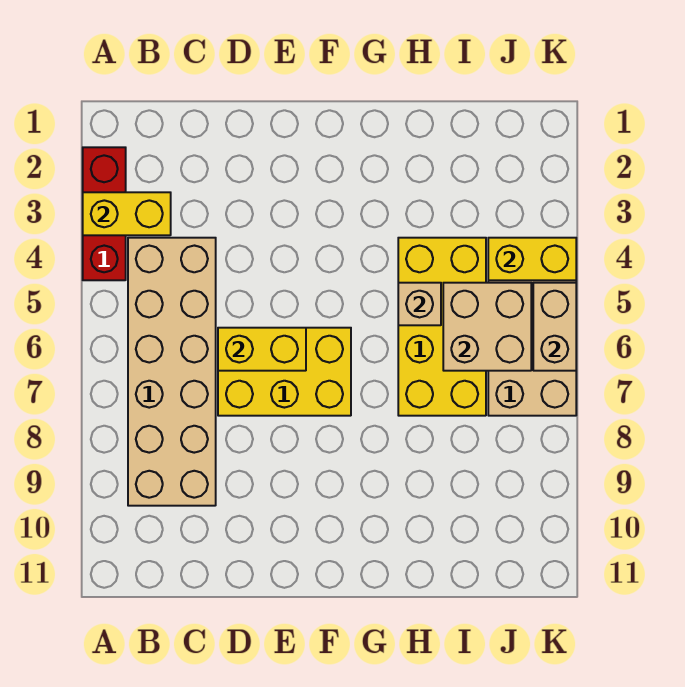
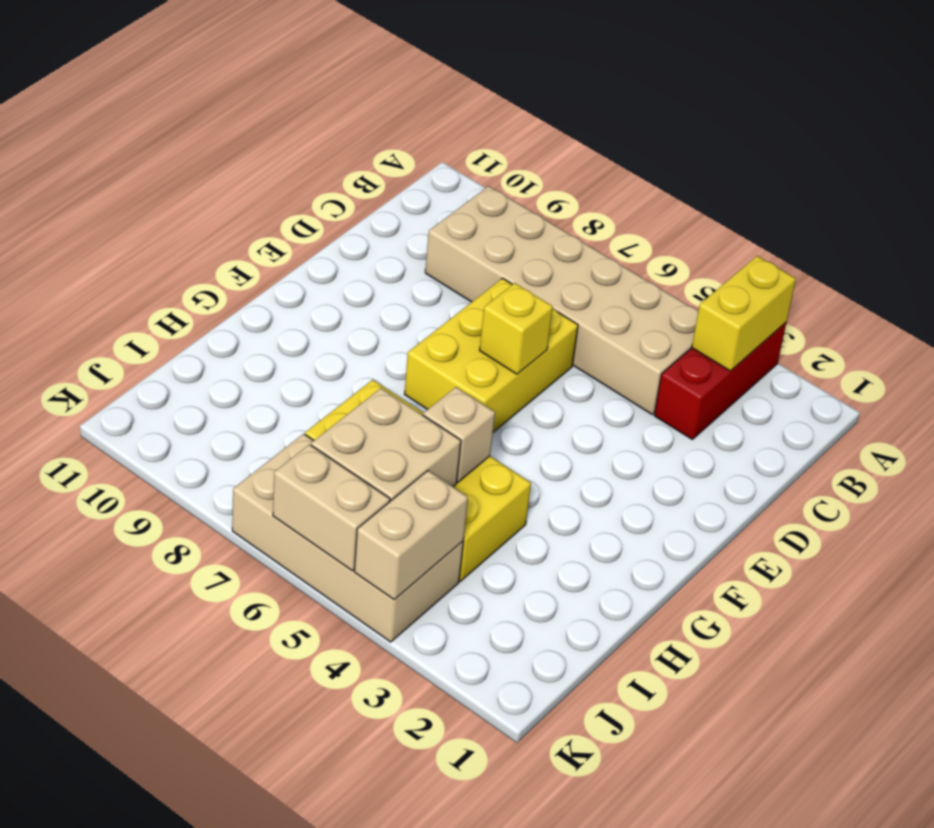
red brick A2:A4 level 1 -> red brick A3:C3 level 1
yellow brick D6:E6 level 2 -> yellow brick E6 level 2
yellow brick J4:K4 level 2 -> tan brick J4:K4 level 2

